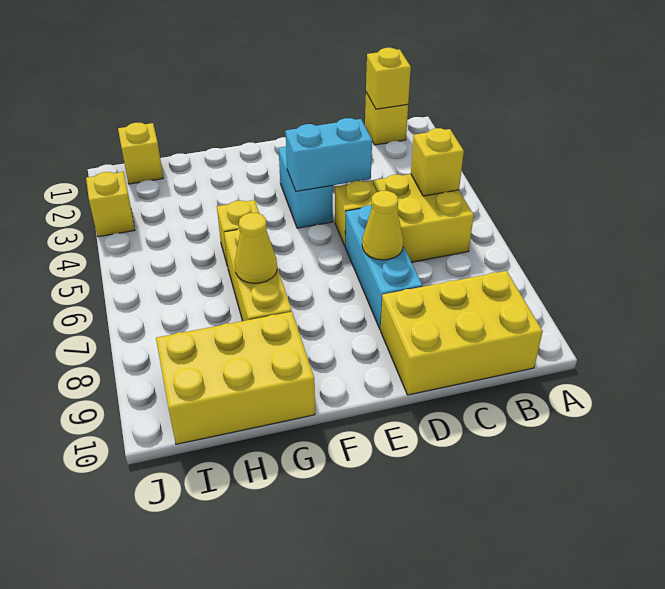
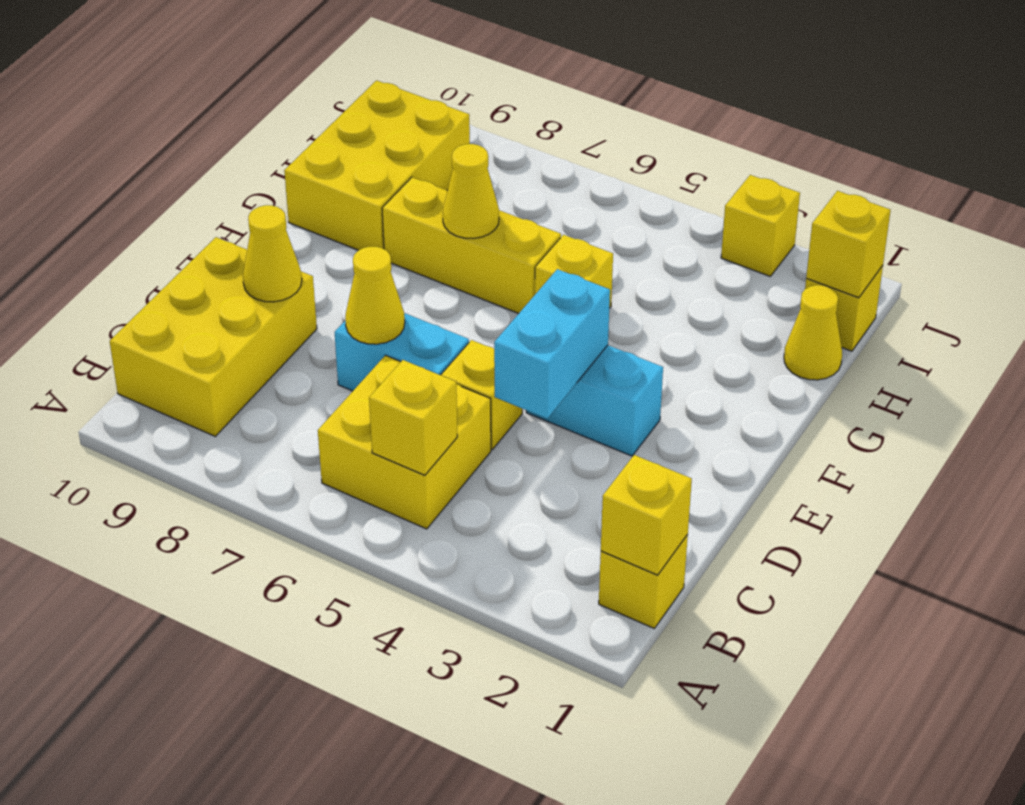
cyan brick D6:D8 level 1 -> cyan brick D6:D7 level 1
none -> yellow cone D9 level 2
none -> yellow cone H1 level 1
none -> yellow brick I1 level 2

